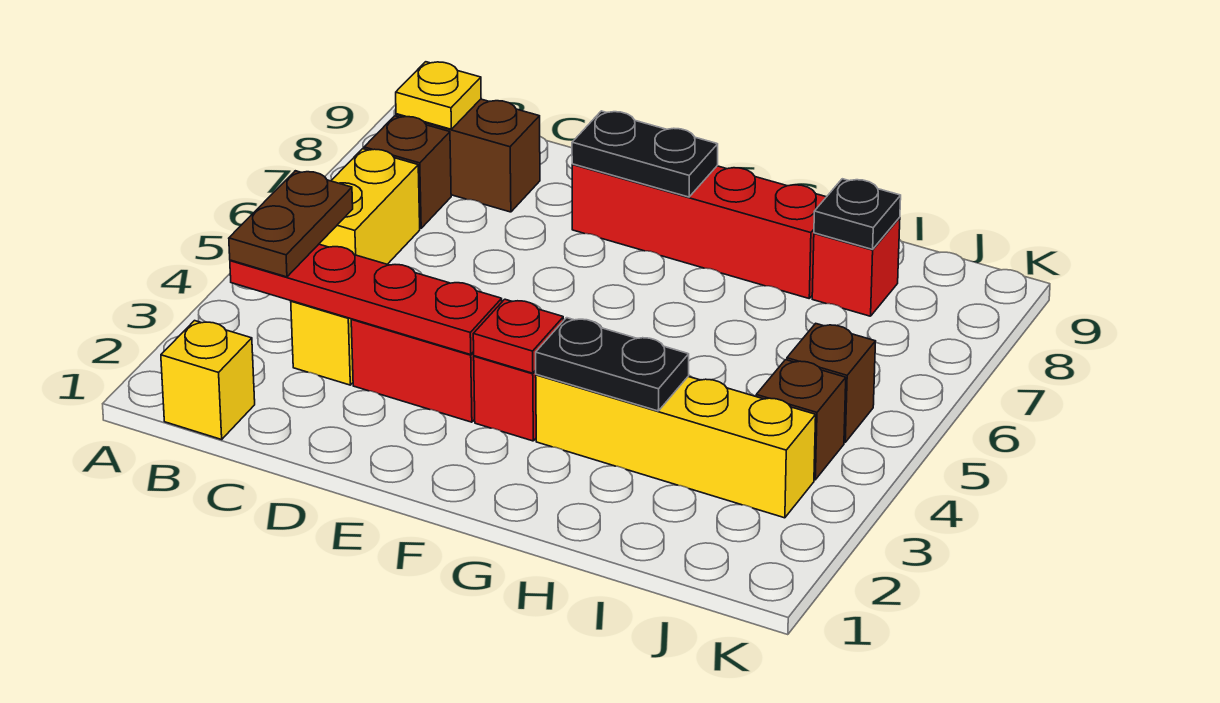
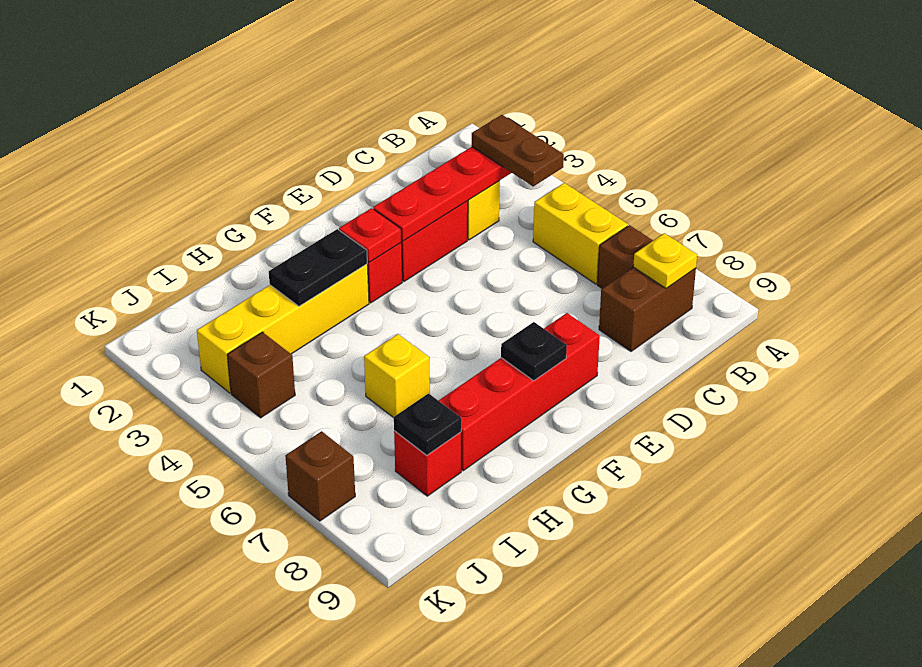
yellow brick B1 level 1 -> yellow brick H6 level 1
black plate E8:F8 level 2 -> black plate F8 level 2
brown brick J5 level 1 -> brown brick K7 level 1

